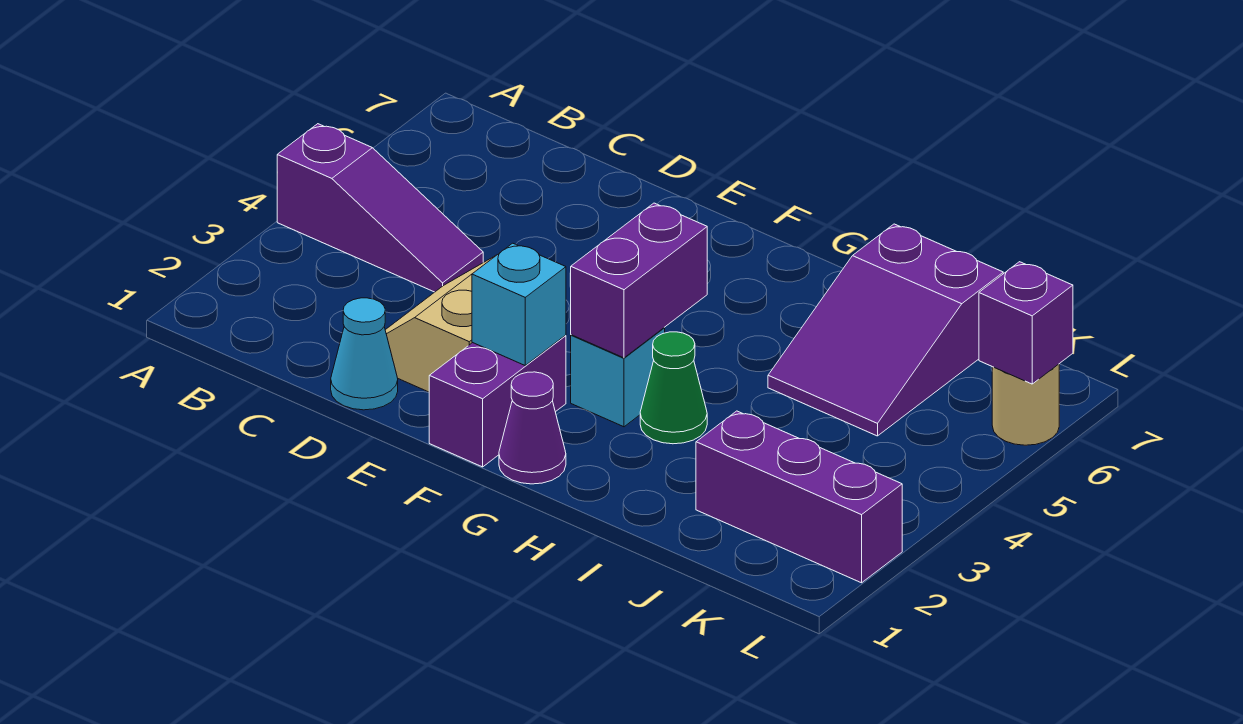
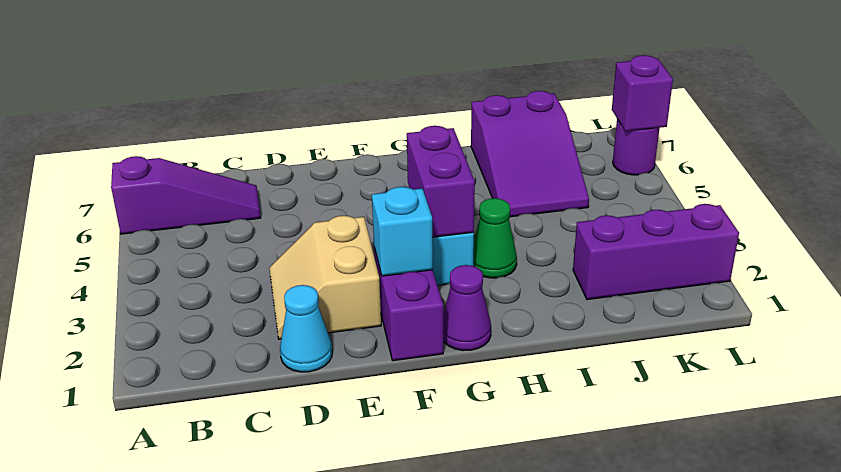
purple slope A4:C4 level 1 top A -> purple slope A6:C6 level 1 top A
tan round brick L6 level 1 -> purple round brick L6 level 1

